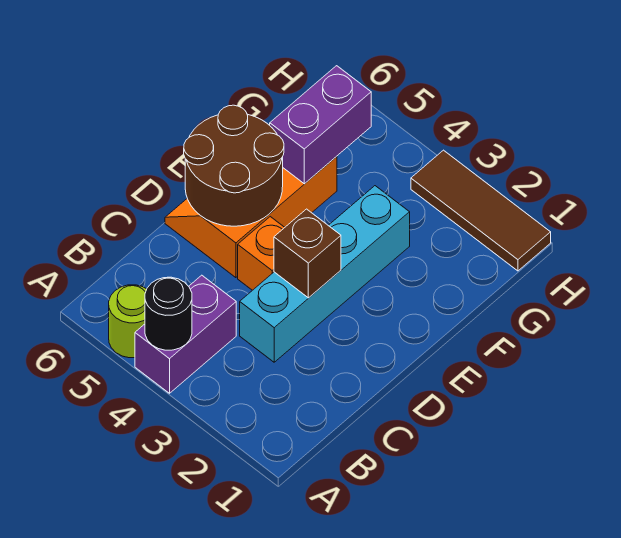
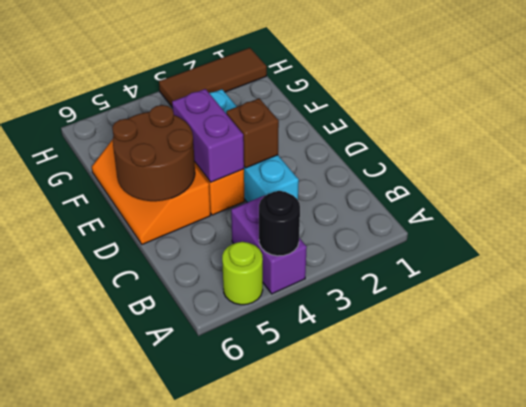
purple brick F5:G5 level 2 -> purple brick D4:E4 level 2

